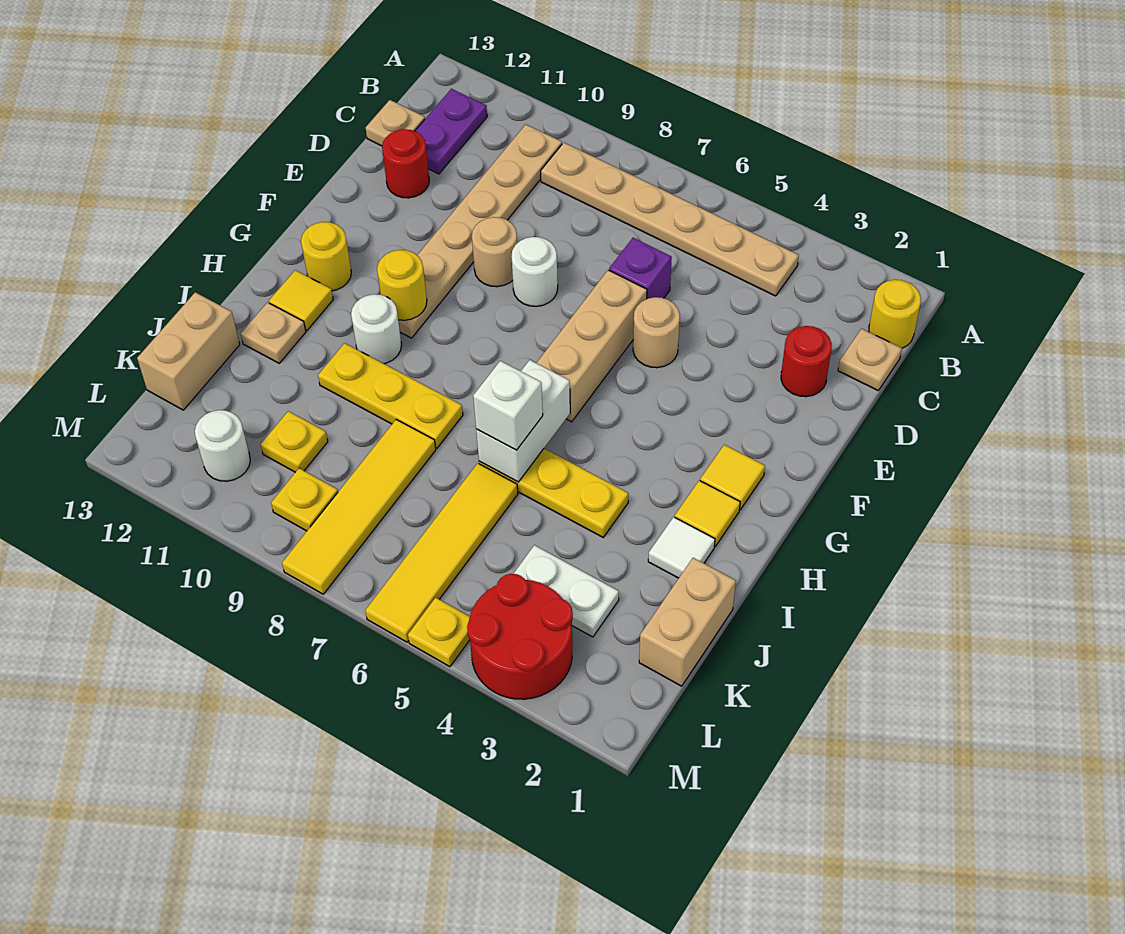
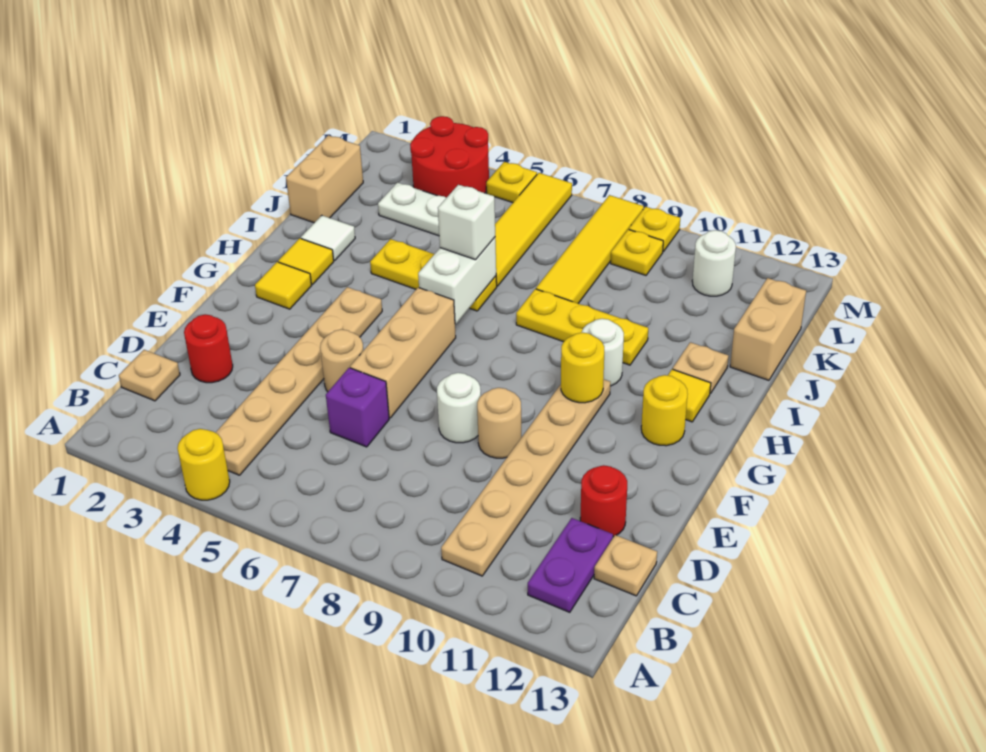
yellow round brick B1 level 1 -> yellow round brick A4 level 1
tan plate B4:B9 level 1 -> tan plate B4:G4 level 1
yellow plate K10 level 1 -> yellow plate M9 level 1

